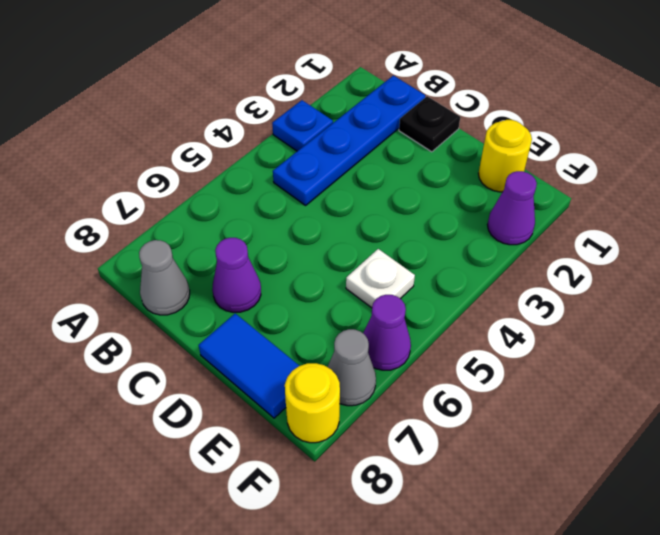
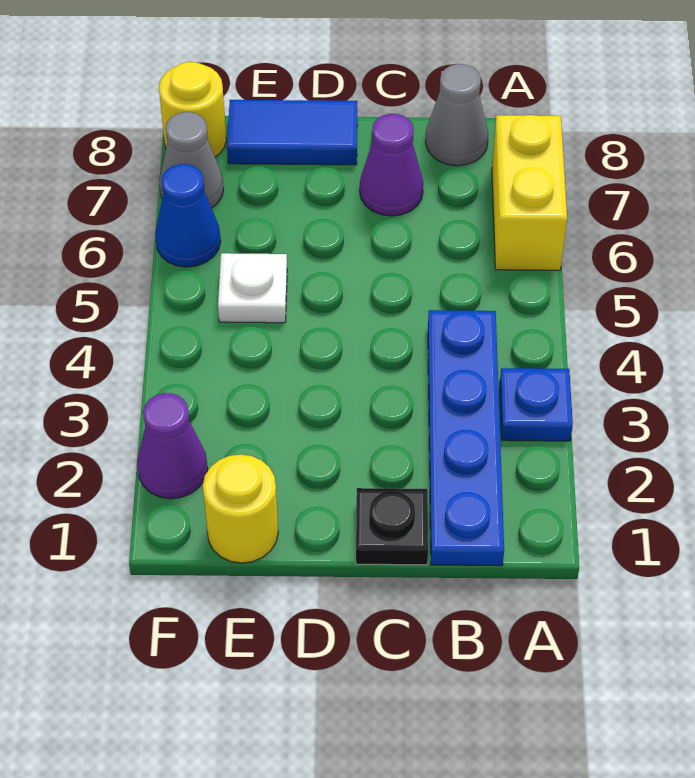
none -> yellow brick A6:A7 level 1
purple cone F6 level 1 -> blue cone F6 level 1

